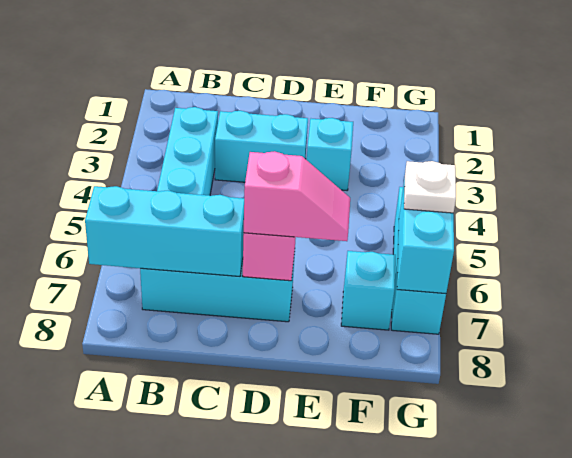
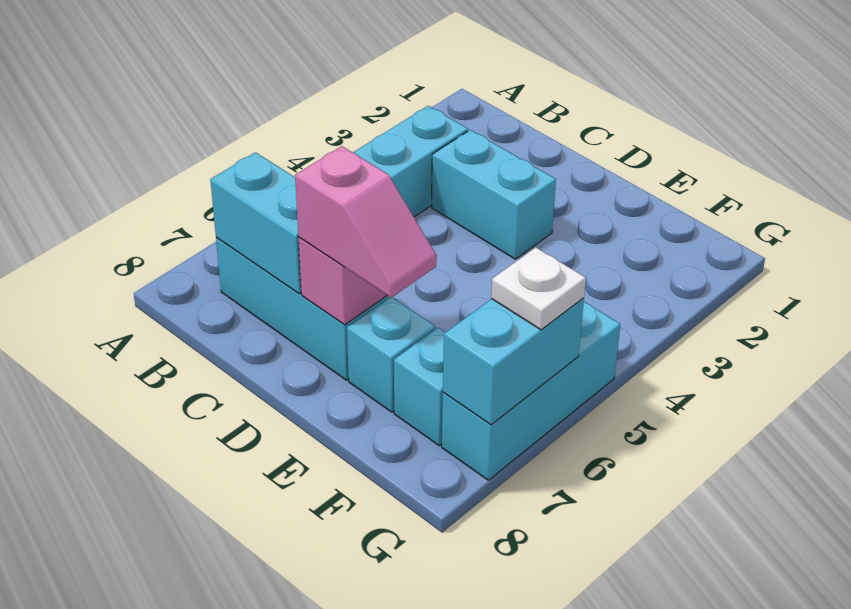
cyan brick A7:C7 level 2 -> cyan brick B7:C7 level 2
cyan brick E3 level 1 -> cyan brick E7 level 1

